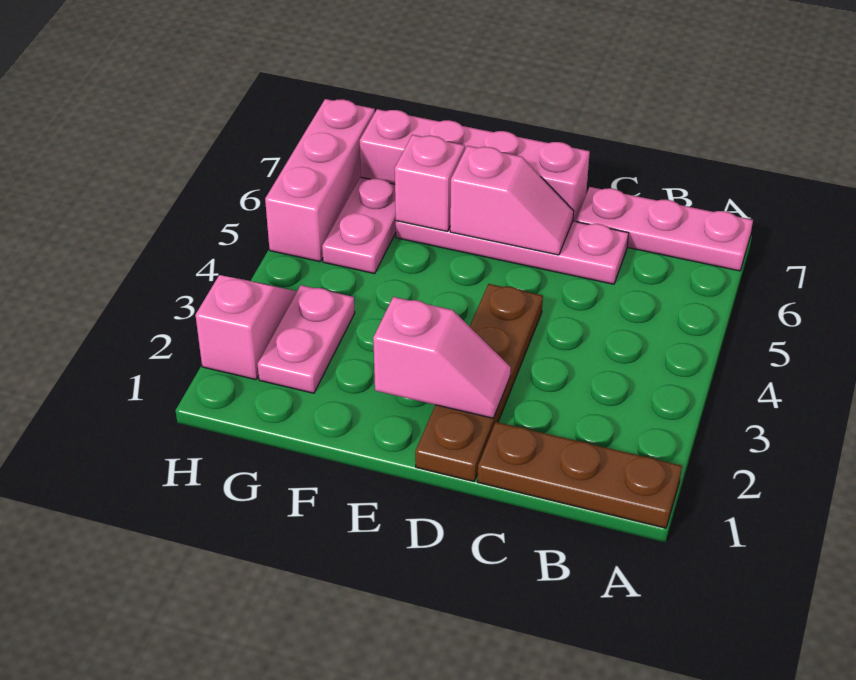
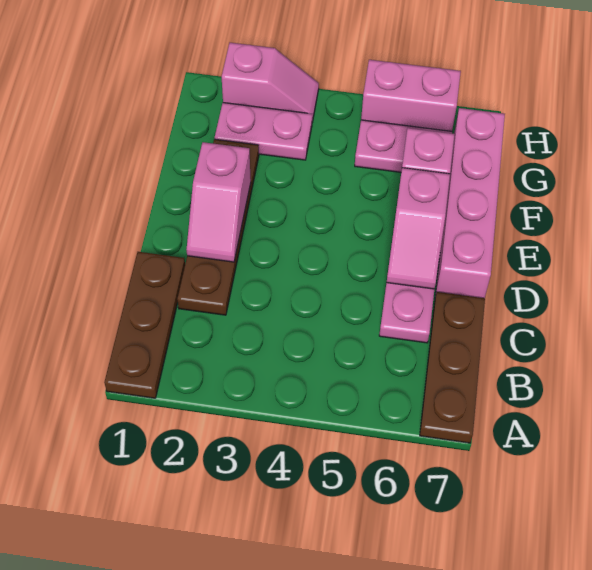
pink plate A7:C7 level 1 -> brown plate A7:C7 level 1
brown plate D1:D4 level 1 -> brown plate C2:F2 level 1
pink brick H5:H7 level 1 -> pink brick H5:H6 level 1

